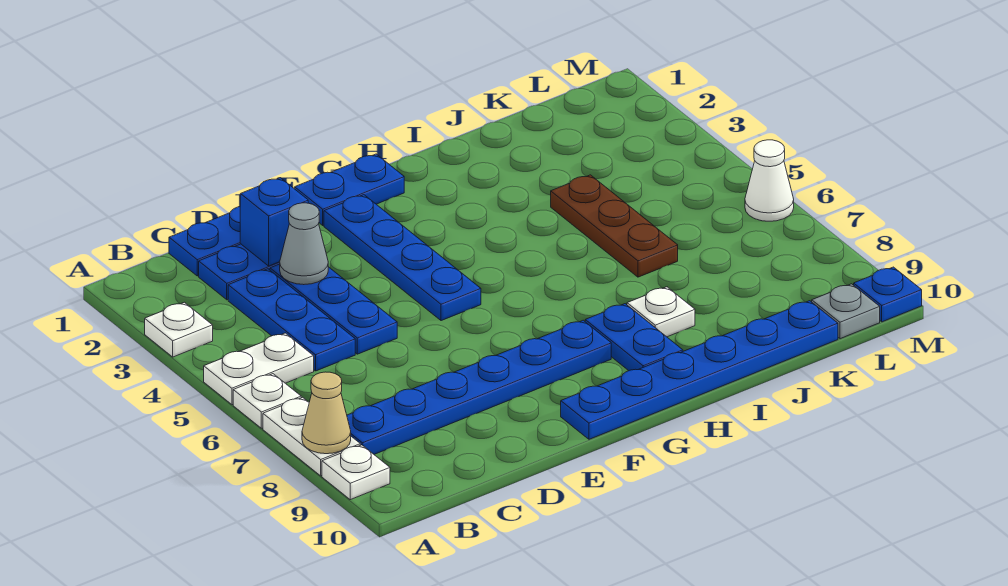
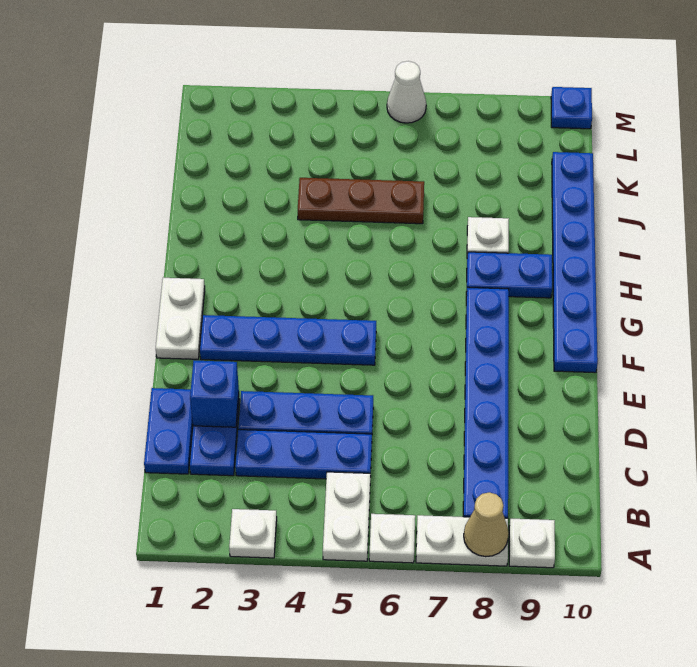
grey cone D3 level 2 -> none
blue plate F1:G1 level 1 -> white plate F1:G1 level 1
grey plate L10 level 1 -> none

